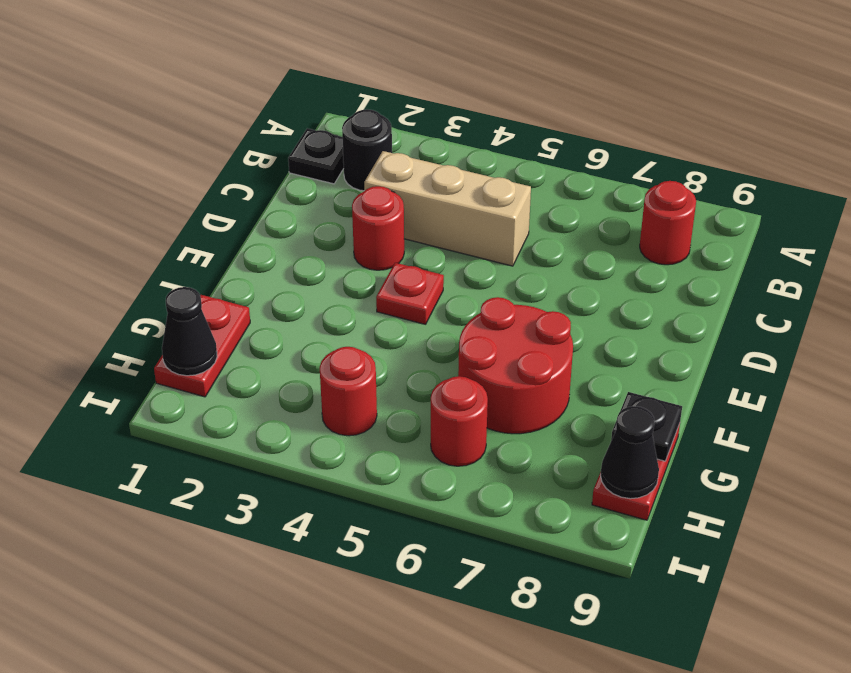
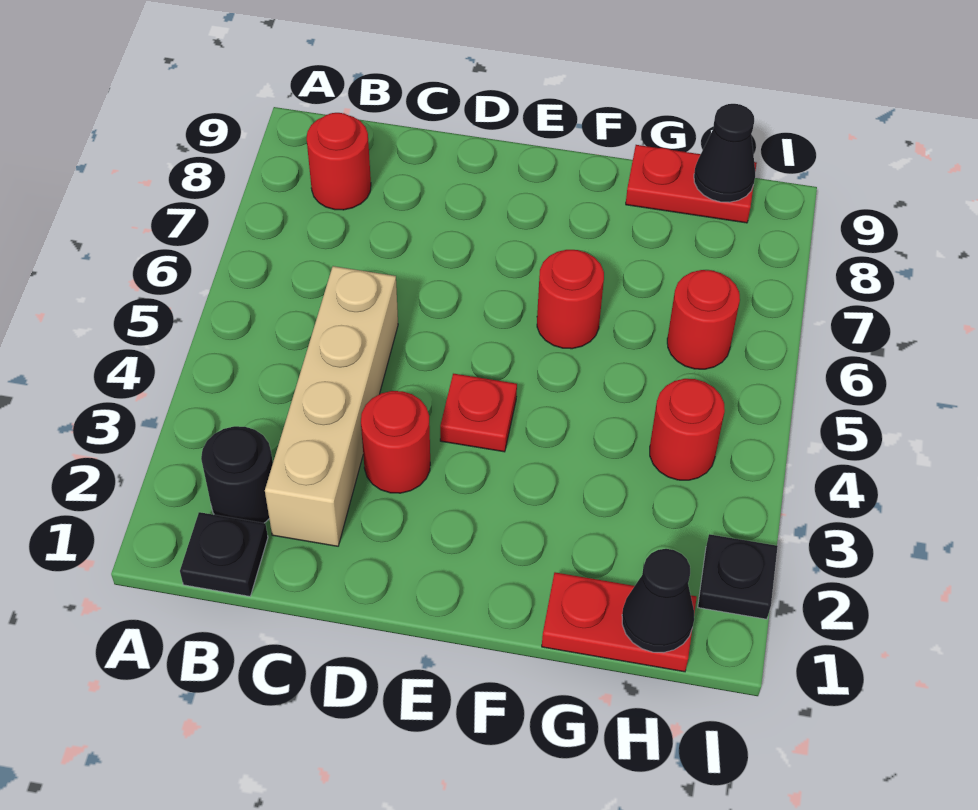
tan brick C3:C5 level 1 -> tan brick C2:C5 level 1
red round brick F6:G7 level 1 -> red round brick F6 level 1
black plate G9 level 2 -> black plate I2 level 1

